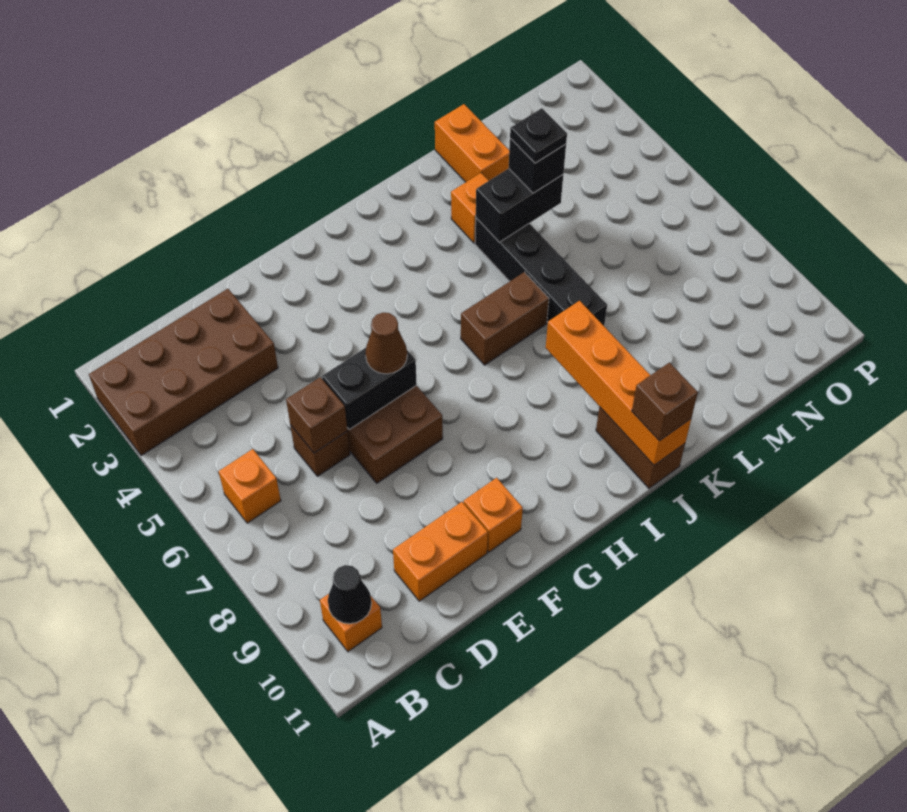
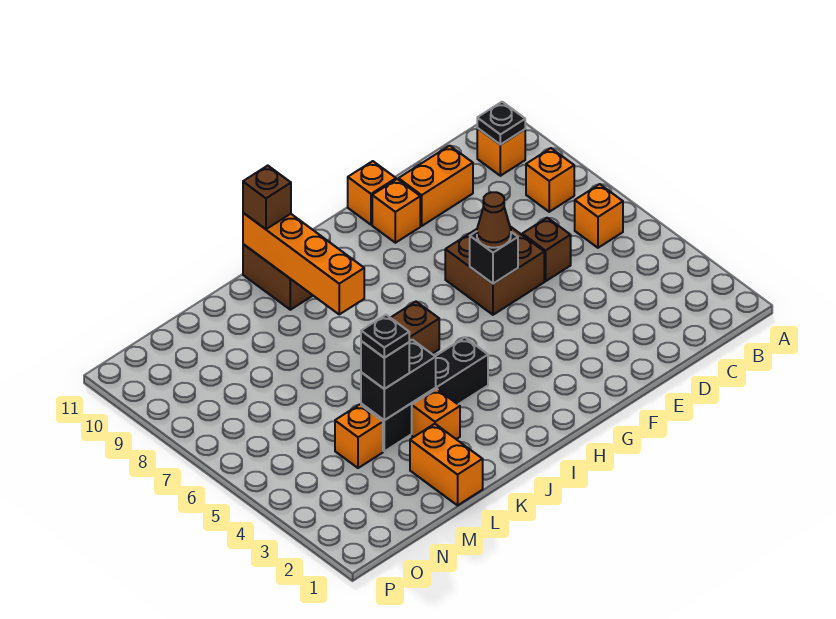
brown brick A2:D3 level 1 -> none
none -> orange brick B8 level 1
black cone B10 level 2 -> black plate B10 level 2
brown brick D6 level 2 -> none
black brick E6:F6 level 2 -> black brick F6 level 2
none -> orange brick F11 level 1
black brick K4:K7 level 1 -> black brick I4:L4 level 1
none -> orange brick M4 level 1

